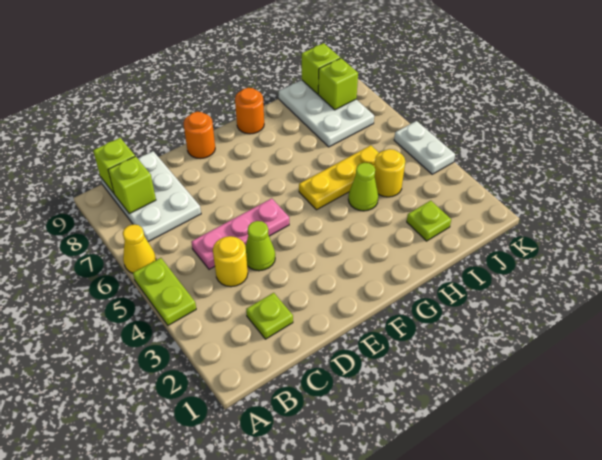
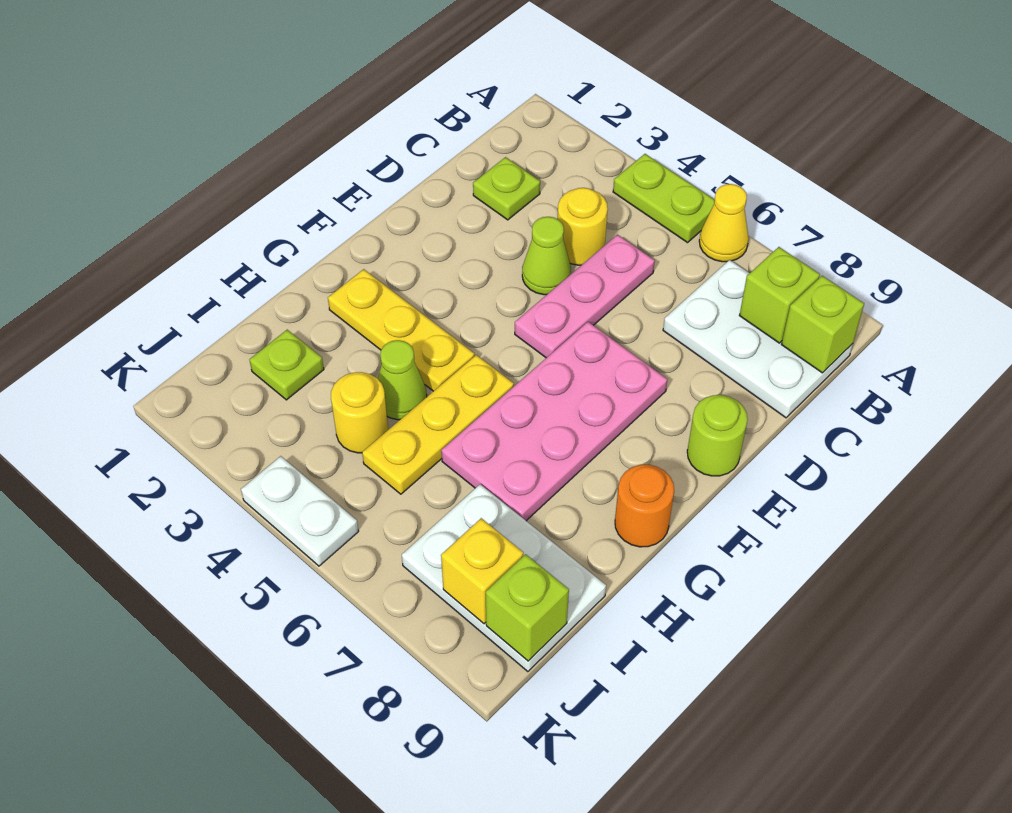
none -> pink plate E6:H7 level 1
orange round brick E9 level 1 -> lime round brick E9 level 1
none -> yellow plate G2:G4 level 1
lime brick J8 level 2 -> yellow brick J8 level 2

